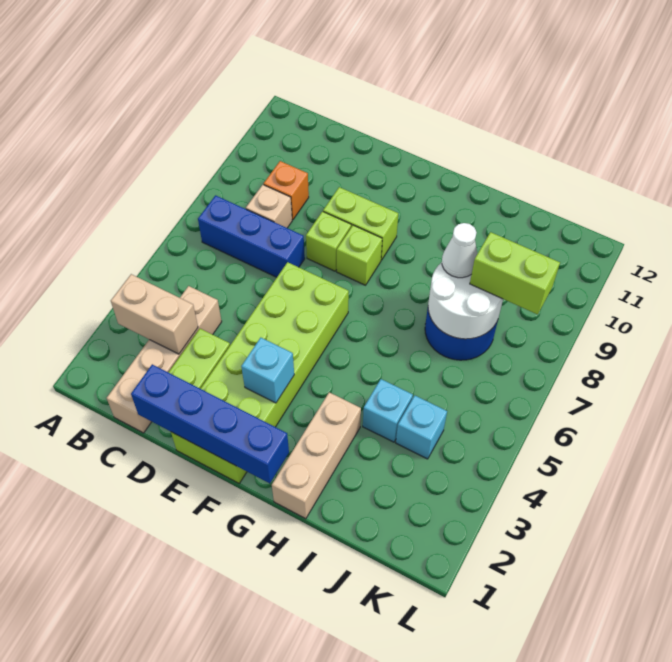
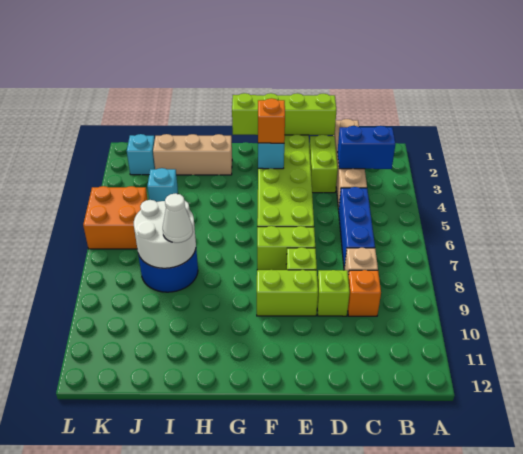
tan brick B3:C3 level 2 -> blue brick B3:C3 level 2
blue brick B7:D7 level 1 -> blue brick C5:C7 level 1
blue brick D1:G1 level 2 -> lime brick D1:G1 level 2
none -> orange brick F3 level 3
lime brick F8 level 1 -> lime brick D9 level 1
tan brick H1:H3 level 1 -> tan brick H2:J2 level 1
cyan brick I4 level 1 -> cyan brick K2 level 1
lime brick J8:K8 level 3 -> lime brick E7:F7 level 1
none -> orange brick K5:L6 level 1

